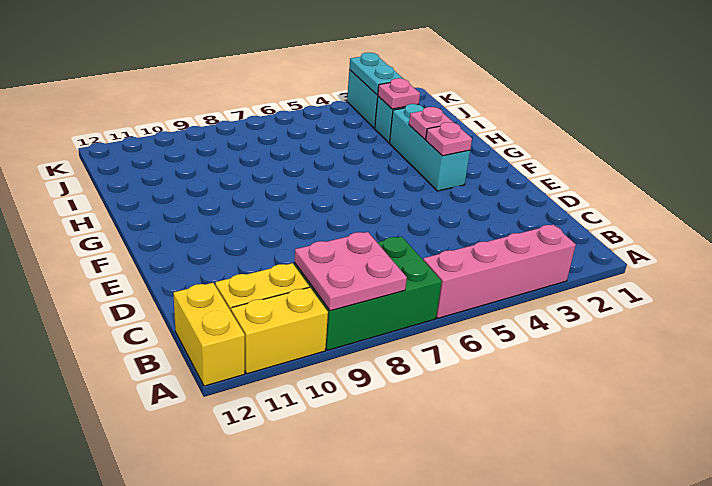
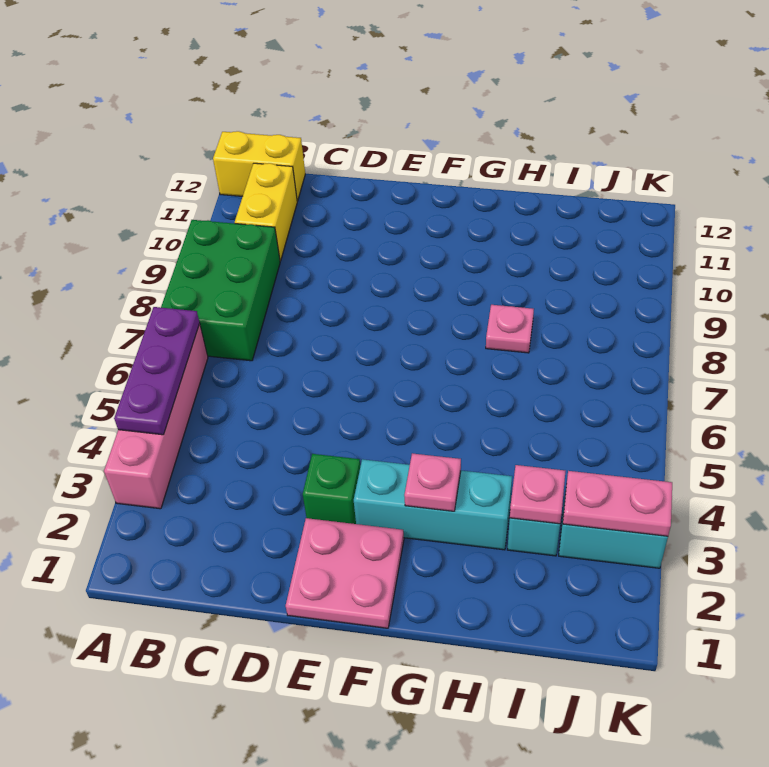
none -> purple plate A4:A6 level 2
pink plate A8:B9 level 2 -> pink plate E1:F2 level 1
yellow brick A10:A11 level 1 -> none
none -> green brick E3 level 1
pink plate F3 level 2 -> pink plate H8 level 1
cyan plate J3:K3 level 2 -> pink plate J3:K3 level 2

